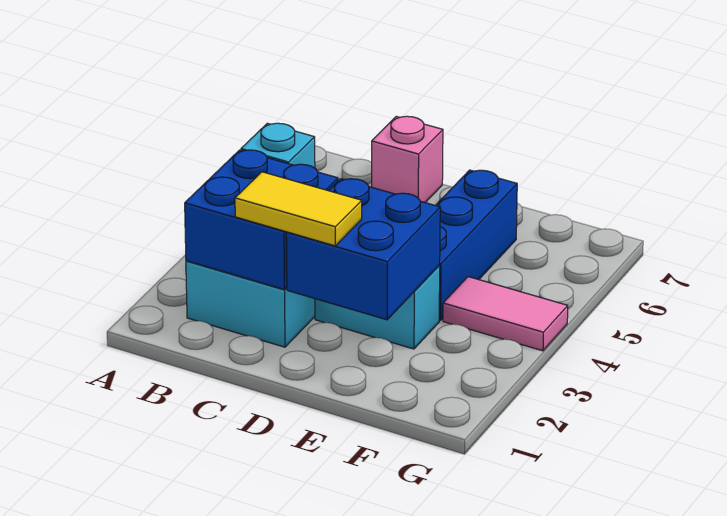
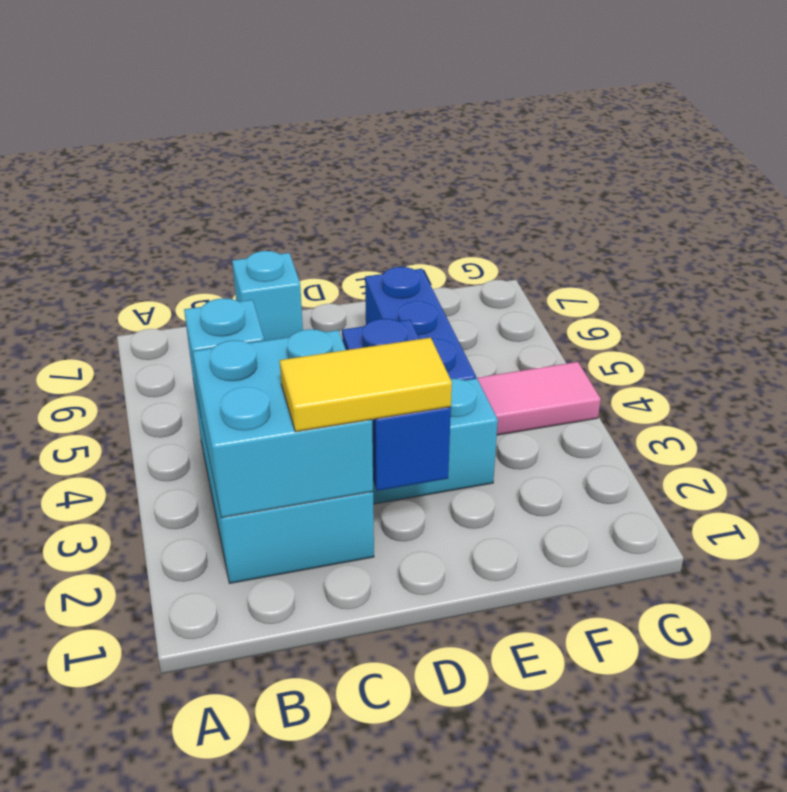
blue brick B2:C3 level 2 -> cyan brick B2:C3 level 2
pink brick C7 level 1 -> cyan brick C7 level 1
blue brick D2:E3 level 2 -> blue brick D2:D3 level 2

